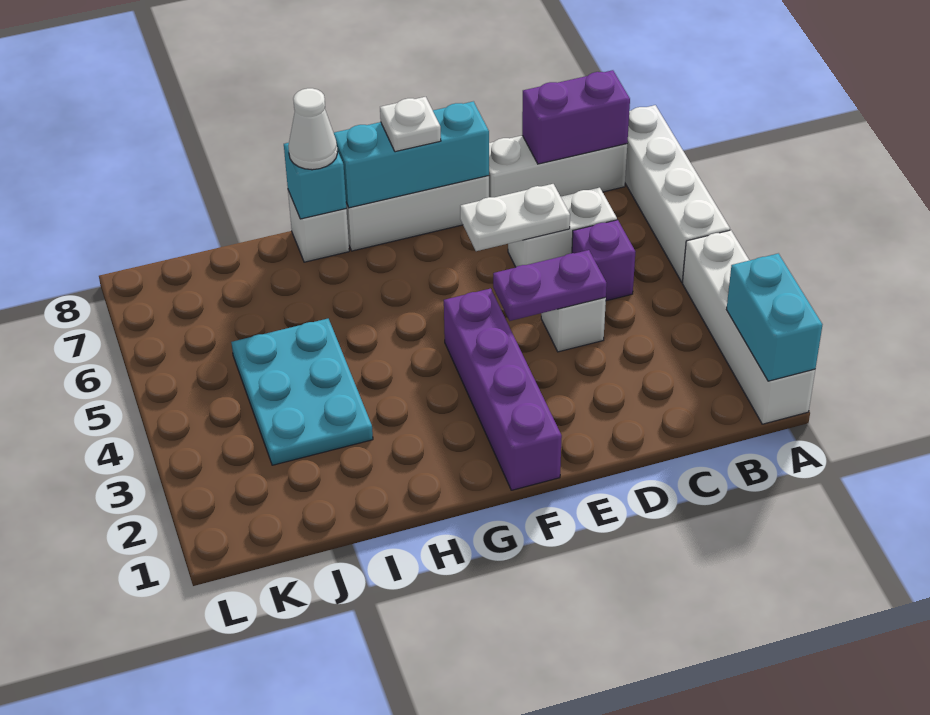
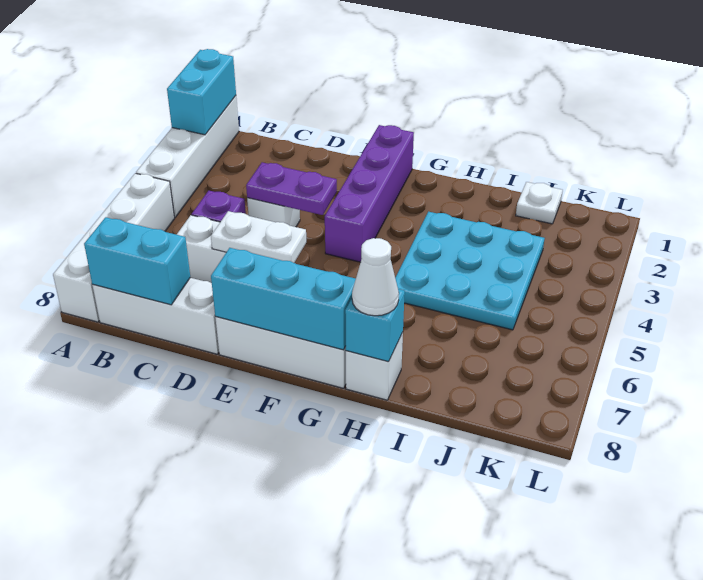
purple brick B8:C8 level 2 -> cyan brick B8:C8 level 2
white plate F8 level 3 -> white plate J1 level 1
cyan plate I3:J5 level 1 -> cyan plate H3:J5 level 1

